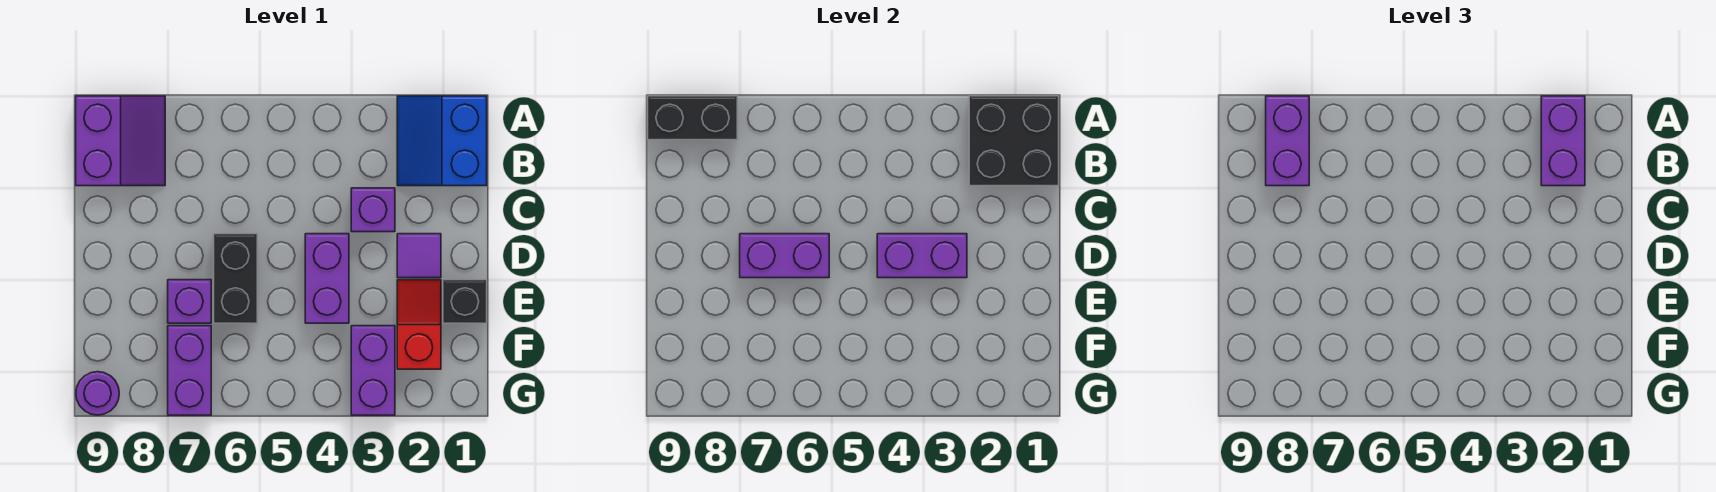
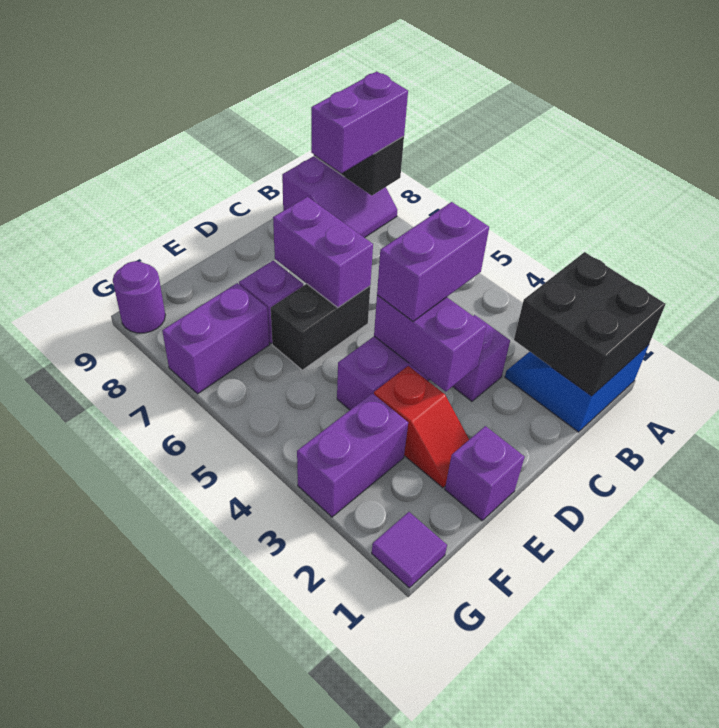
purple brick A2:B2 level 3 -> purple brick C4:D4 level 3
purple tile D2 level 1 -> purple tile G1 level 1
black brick E1 level 1 -> purple brick E1 level 1
red slope E2:F2 level 1 top F -> red slope E2:E3 level 1 top 3

